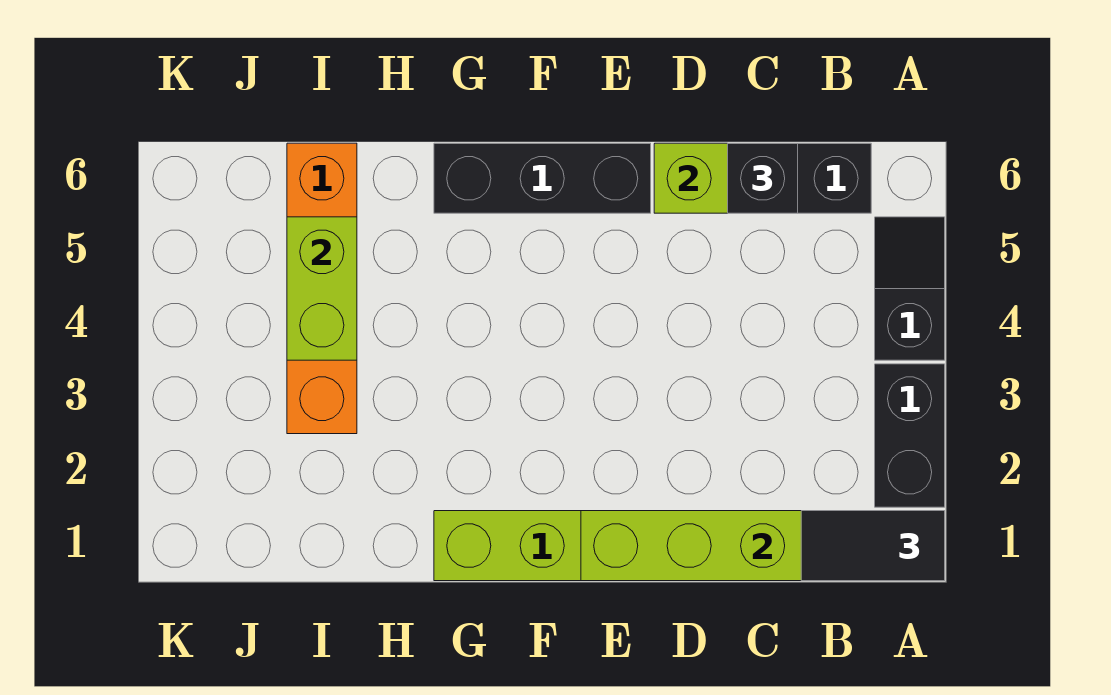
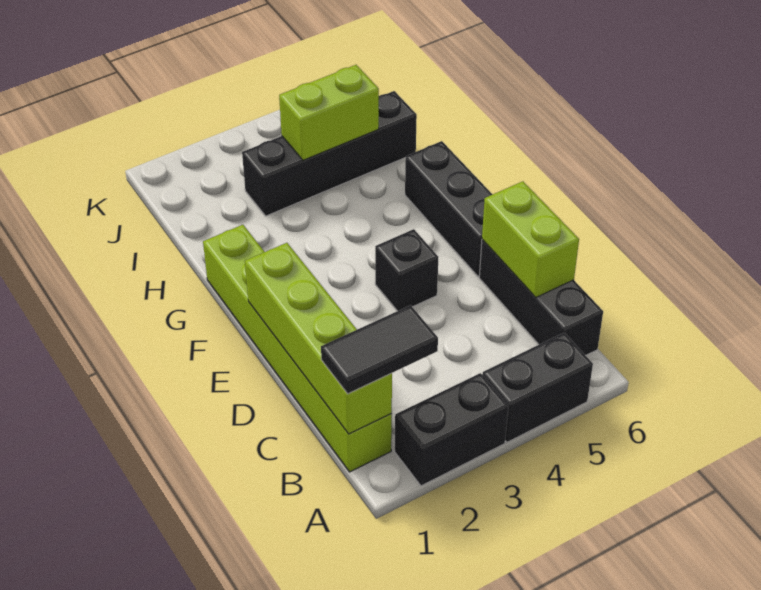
black tile A1:B1 level 3 -> black tile B1:B2 level 3
black slope A4:A5 level 1 top 4 -> black brick A4:A5 level 1
black brick C6 level 3 -> black brick E4 level 1
orange brick I3:I6 level 1 -> black brick I3:I6 level 1

